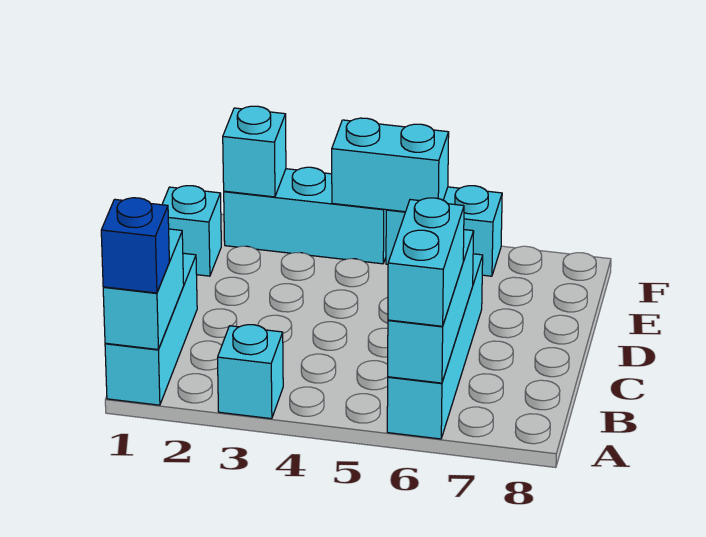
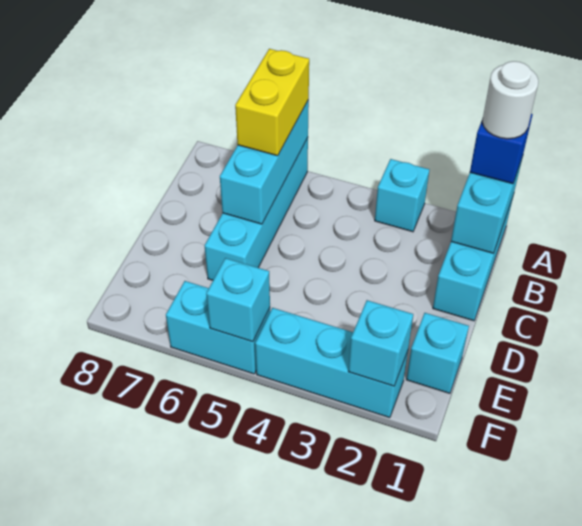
none -> white round brick A1 level 4
cyan brick A6:B6 level 3 -> yellow brick A6:B6 level 3
cyan brick F4:F5 level 2 -> cyan brick F5 level 2

